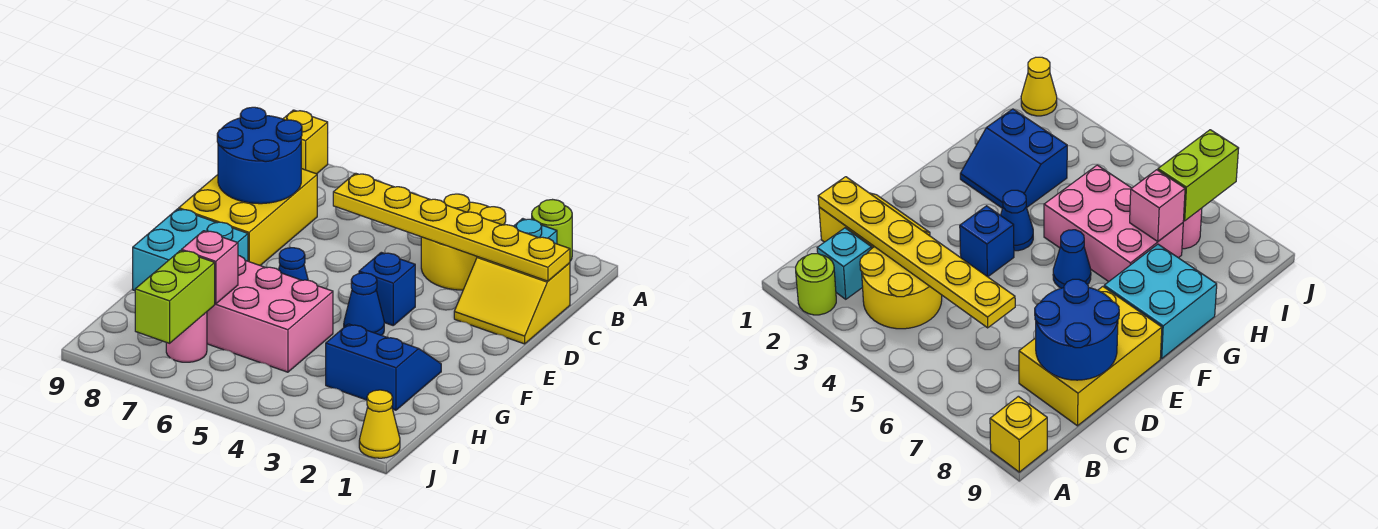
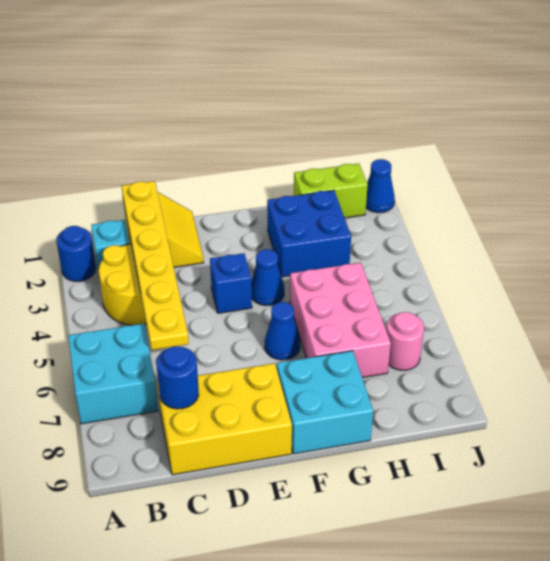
lime round brick A2 level 1 -> blue round brick A2 level 1
none -> cyan brick A6:B7 level 1
yellow brick A9 level 1 -> none
blue round brick C8:D9 level 2 -> blue round brick C8 level 2
blue slope G2:H3 level 1 top H -> blue brick G2:H3 level 1
pink brick H7 level 2 -> none
lime brick I7:J7 level 2 -> lime brick H1:I1 level 1
yellow cone J1 level 1 -> blue cone J1 level 1

